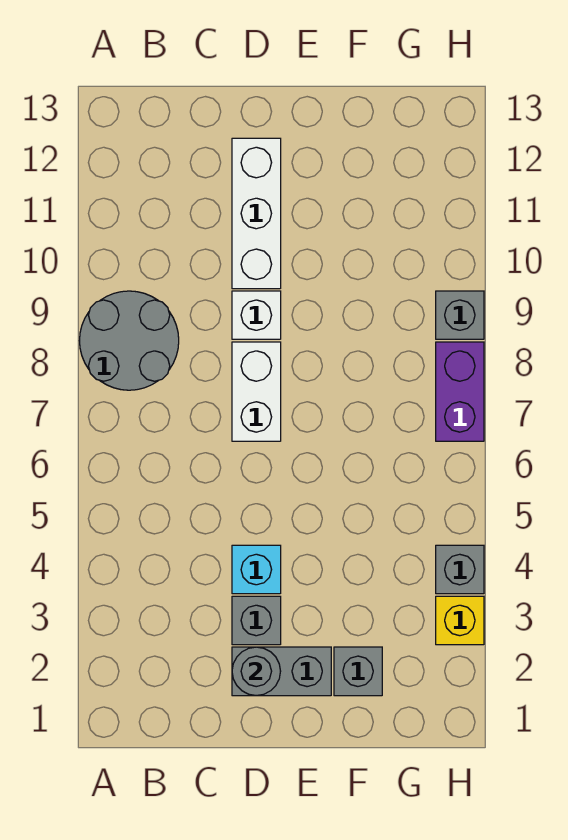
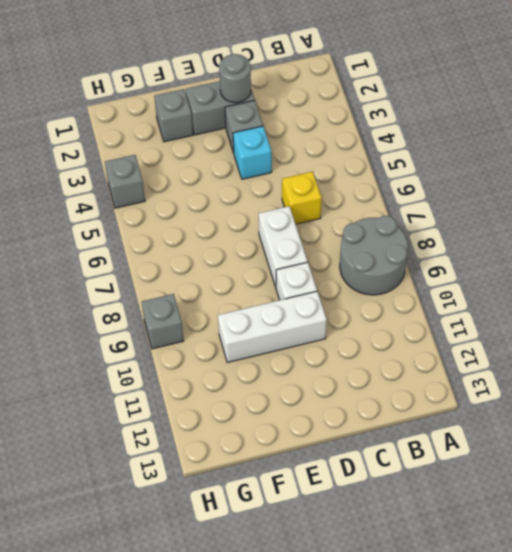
white brick D10:D12 level 1 -> white brick D10:F10 level 1
yellow brick H3 level 1 -> yellow brick C6 level 1
purple brick H7:H8 level 1 -> none

